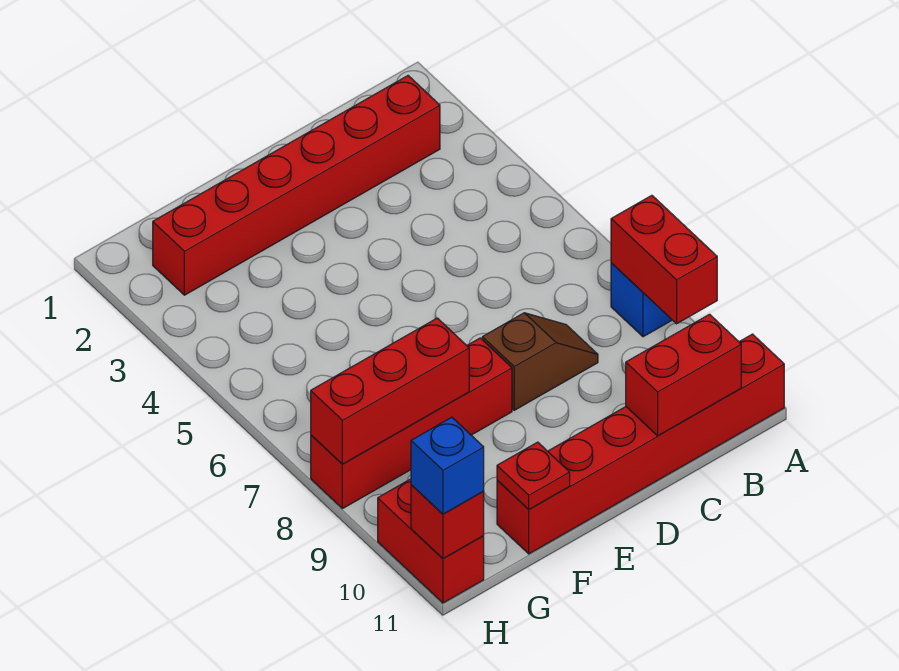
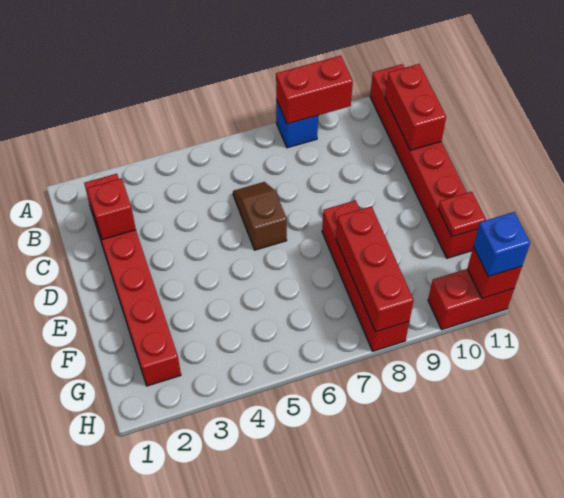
none -> red brick C2 level 2
brown slope C8:D8 level 1 top D -> brown slope C6:D6 level 1 top D

